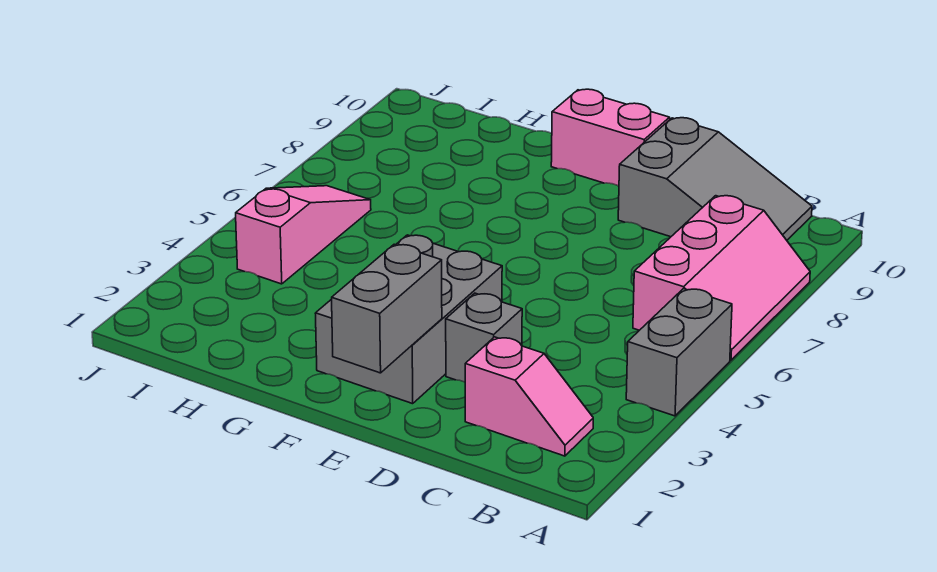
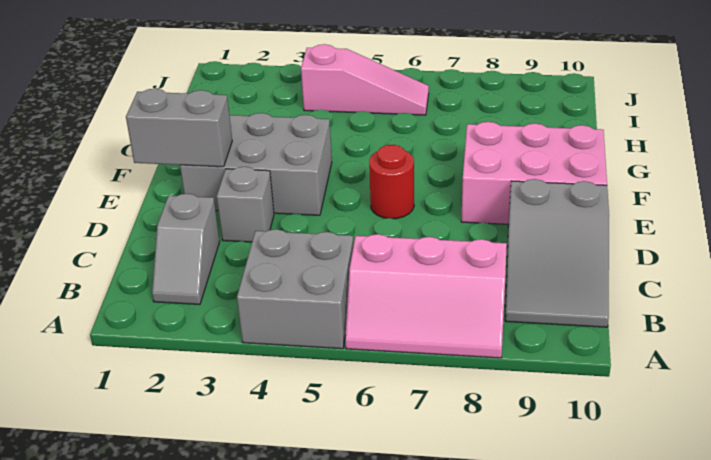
grey brick A4:A5 level 1 -> grey brick A4:B5 level 1
pink slope B2:C2 level 1 top C -> grey slope B2:C2 level 1 top C
none -> red round brick E6 level 1
pink brick E10:F10 level 1 -> pink brick E8:F10 level 1

